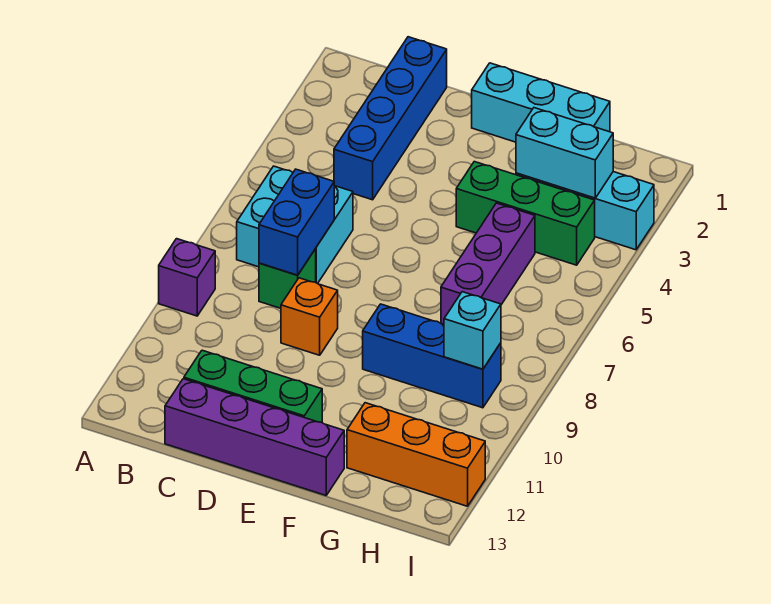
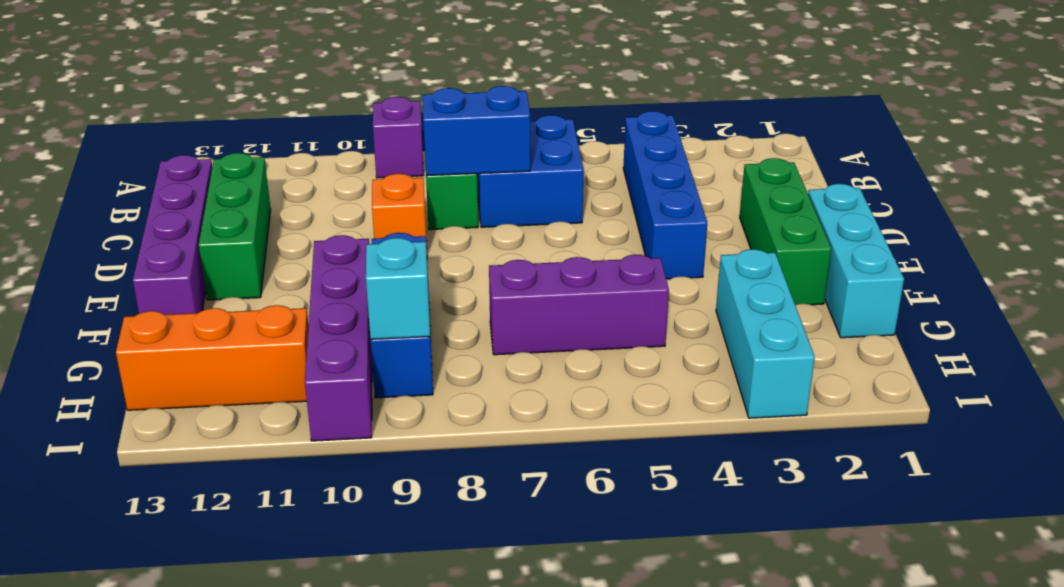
cyan brick B6:C7 level 1 -> blue brick B6:C7 level 1
blue brick C1:C4 level 1 -> blue brick B4:E4 level 1
green brick F4:H4 level 1 -> green brick D2:F2 level 1
none -> purple brick F10:I10 level 1
cyan brick G3:H3 level 2 -> none
orange brick G12:I12 level 1 -> orange brick H11:H13 level 1

